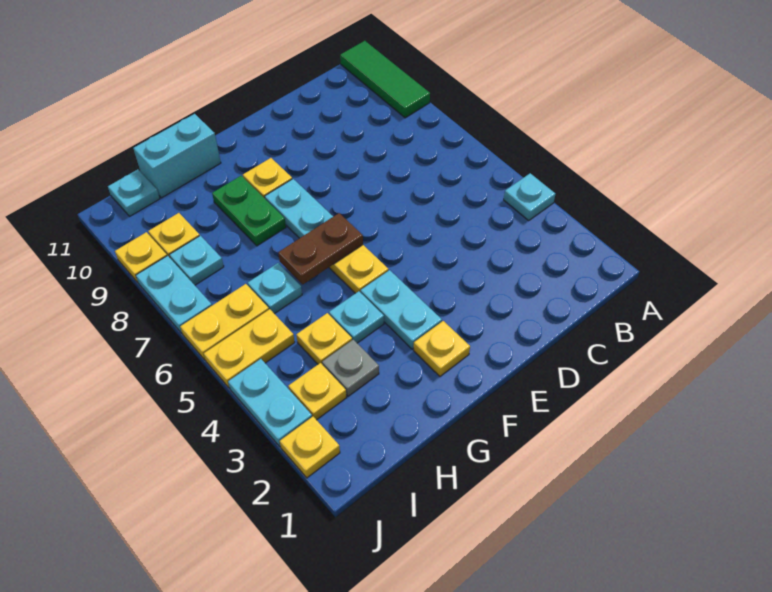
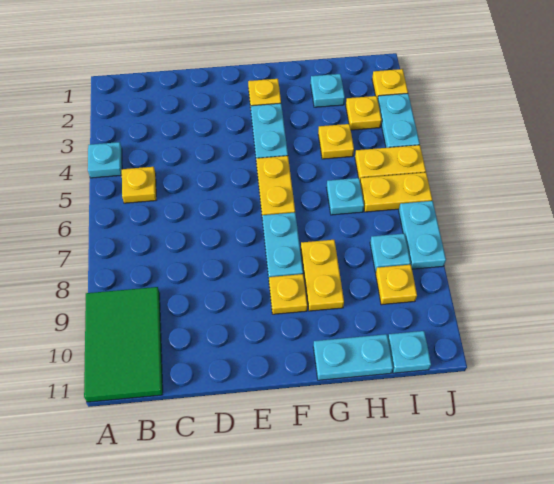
green tile A9:A11 level 1 -> green tile A9:B11 level 1
brown plate F6:G6 level 2 -> none
cyan plate G4 level 1 -> cyan plate H2 level 1
green plate G8:G9 level 1 -> yellow plate G8:G9 level 1
cyan brick G11:H11 level 1 -> cyan plate G11:H11 level 1
grey plate H3 level 1 -> none
yellow plate J9 level 1 -> yellow plate B5 level 1

